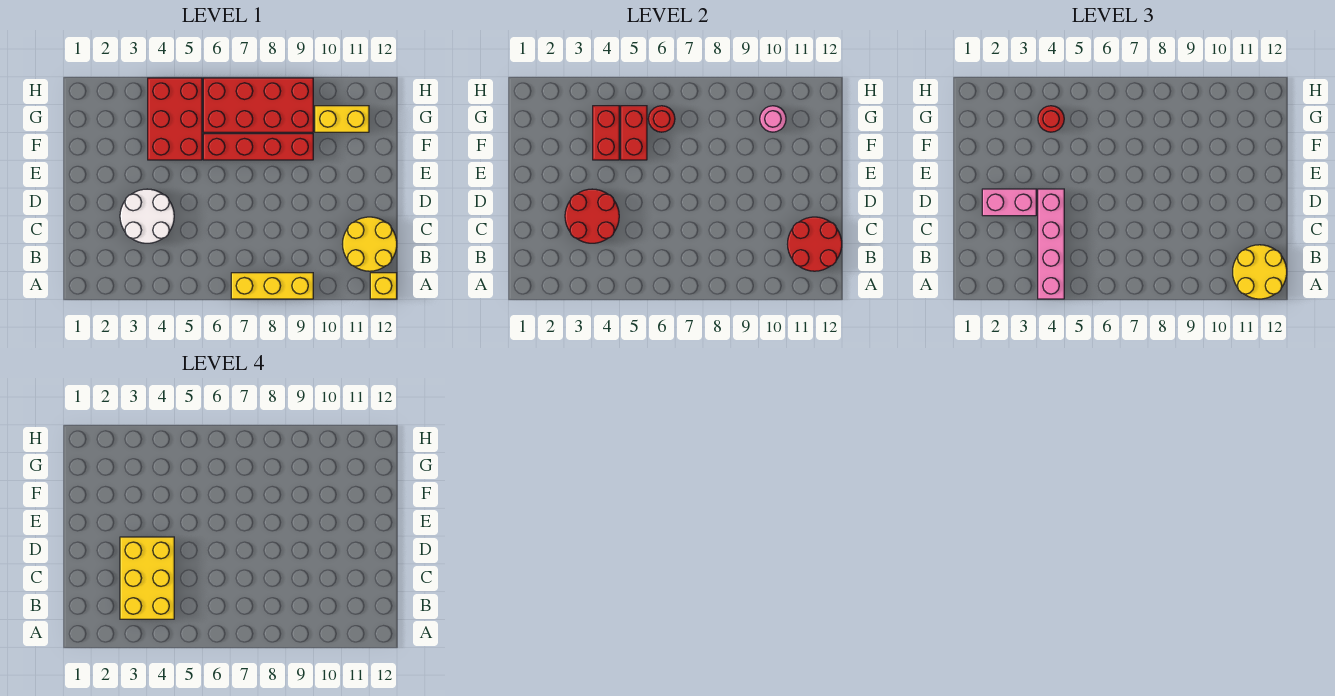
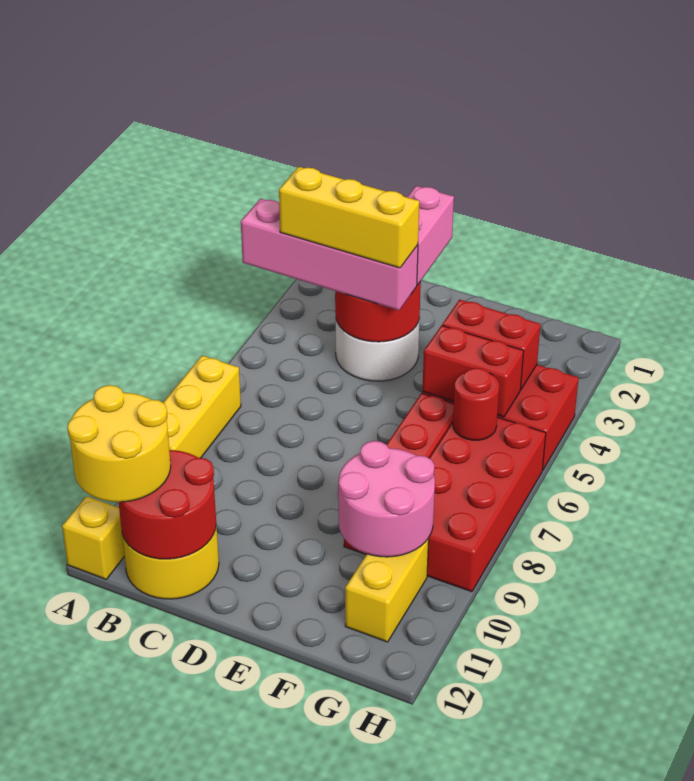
yellow brick B3:D4 level 4 -> yellow brick B4:D4 level 4
red round brick G4 level 3 -> none
pink round brick G10 level 2 -> pink round brick F9:G10 level 2

